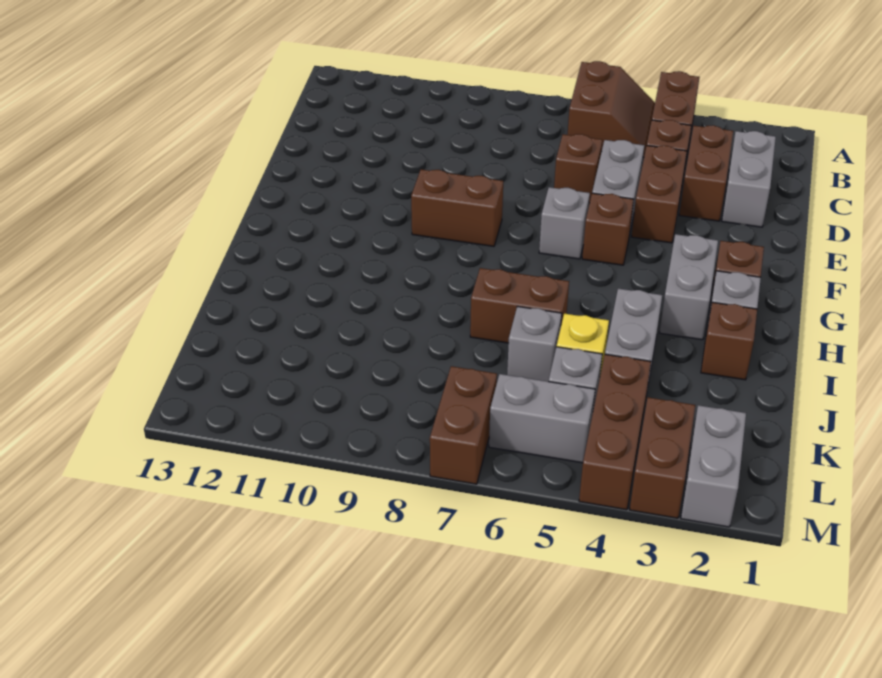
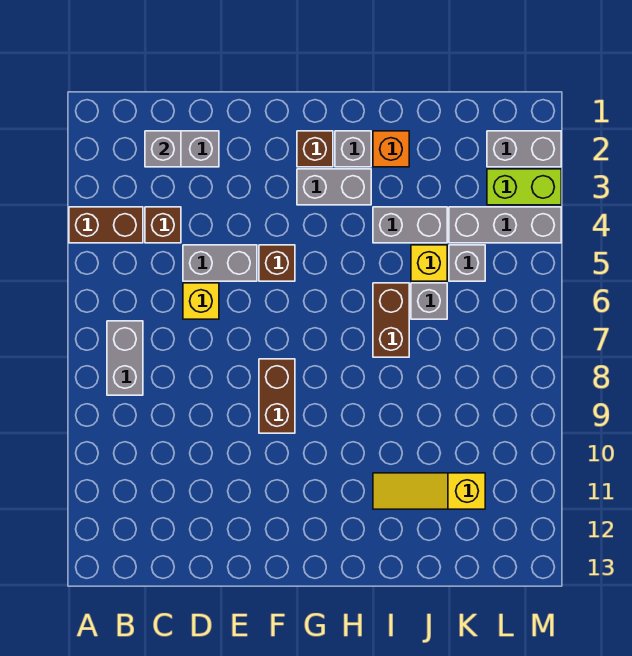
brown slope A5:B6 level 1 top 6 -> none
brown brick C3:D3 level 1 -> none
brown brick D4:E4 level 1 -> none
brown brick D6 level 1 -> yellow brick D6 level 1
grey brick F6 level 1 -> grey brick C2 level 2
brown brick I2 level 1 -> orange brick I2 level 1
none -> yellow slope I11:K11 level 1 top K
brown brick K4:M4 level 1 -> grey brick K4:M4 level 1
brown brick L3:M3 level 1 -> lime brick L3:M3 level 1
grey brick L5:L6 level 1 -> grey brick B7:B8 level 1
brown brick L7:M7 level 1 -> none

